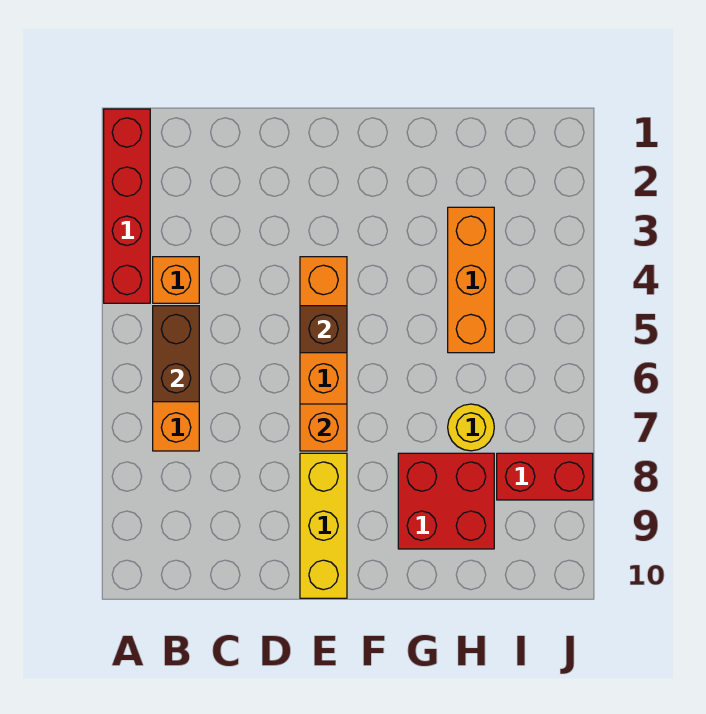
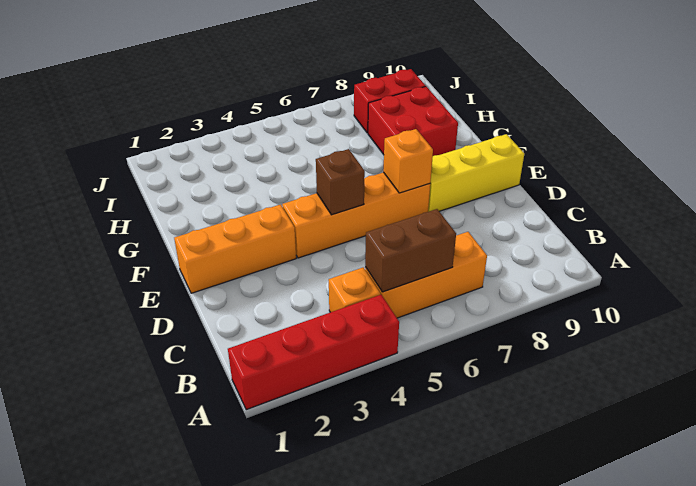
orange brick H3:H5 level 1 -> orange brick E1:E3 level 1
yellow round brick H7 level 1 -> none
red brick I8:J8 level 1 -> red brick I8:I9 level 1

